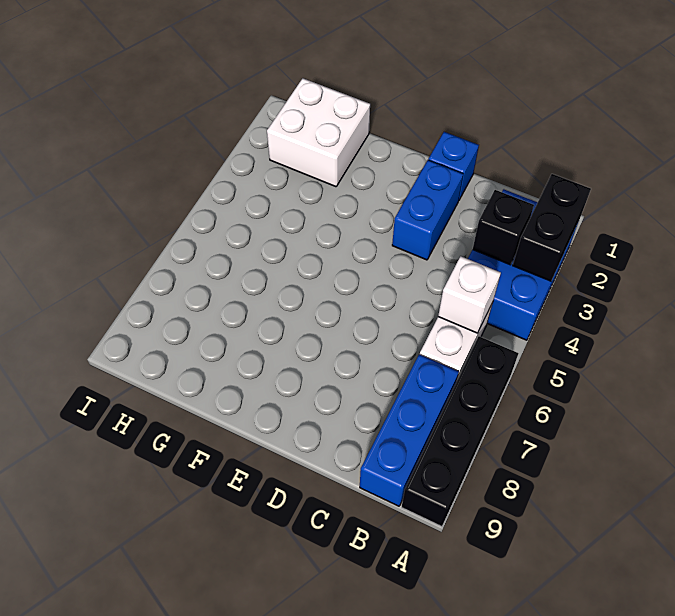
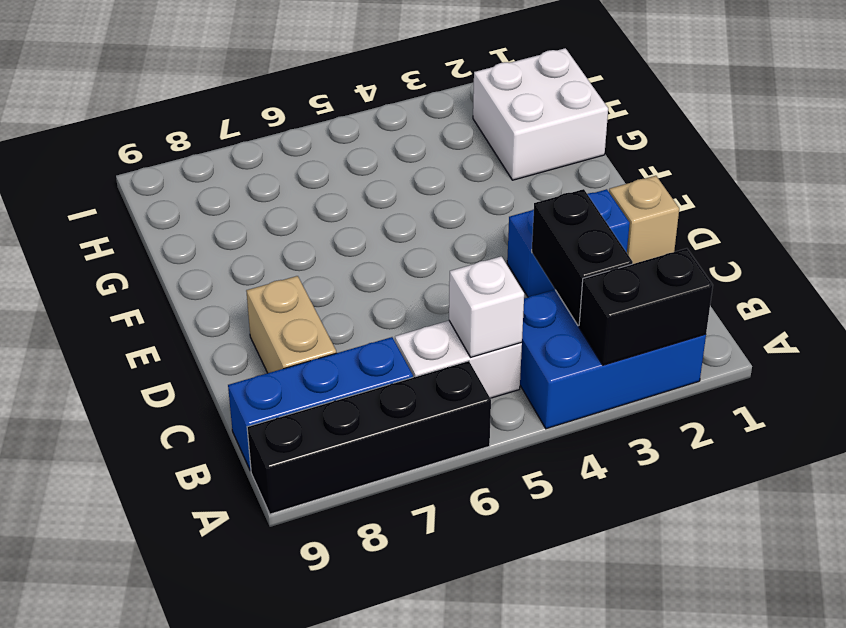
black brick B3 level 2 -> black brick B3:C3 level 2
none -> tan brick C8:D8 level 1
blue brick D1 level 1 -> tan brick D1 level 1

